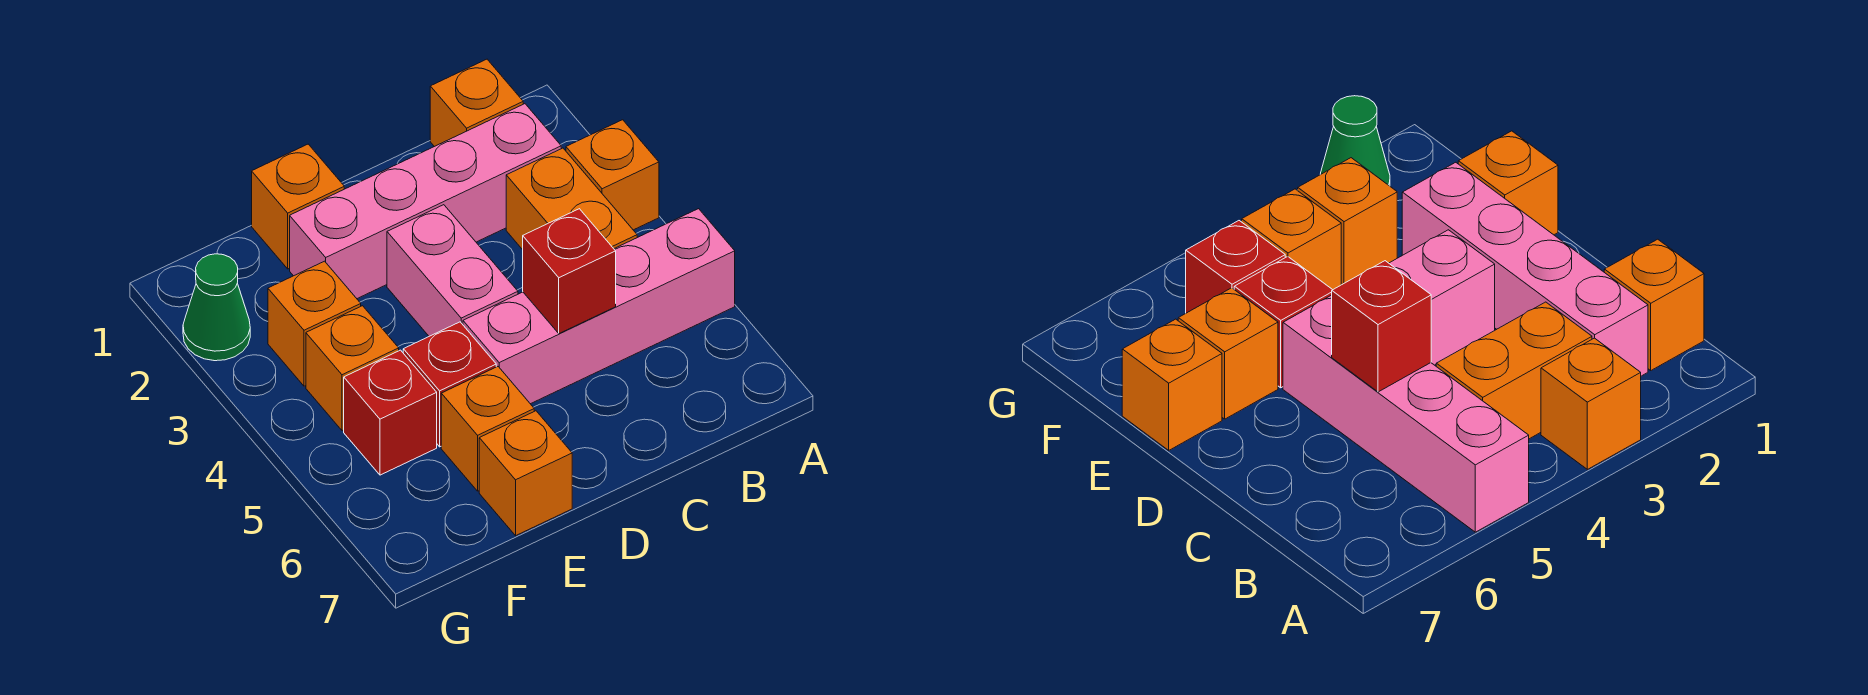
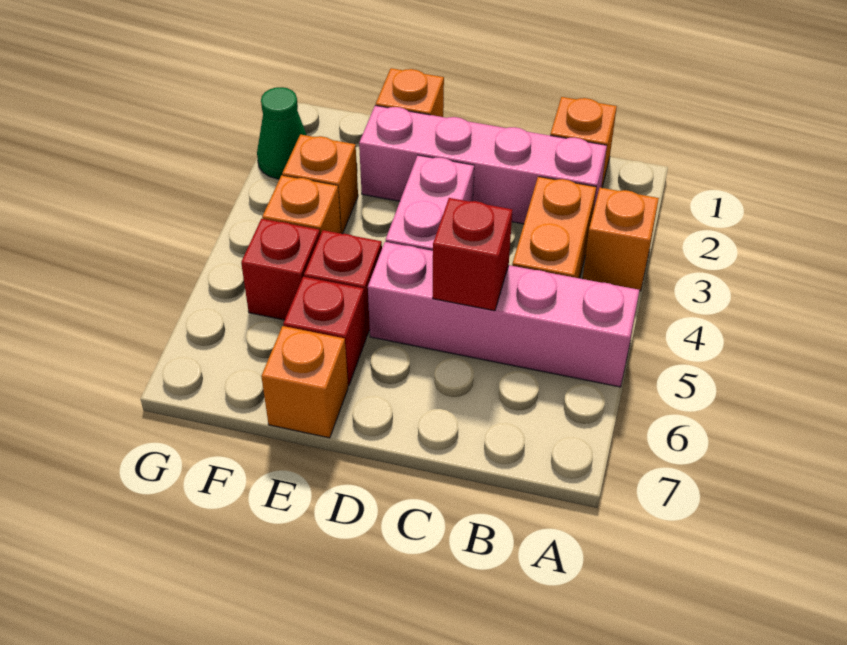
orange brick E6 level 1 -> red brick E6 level 1

